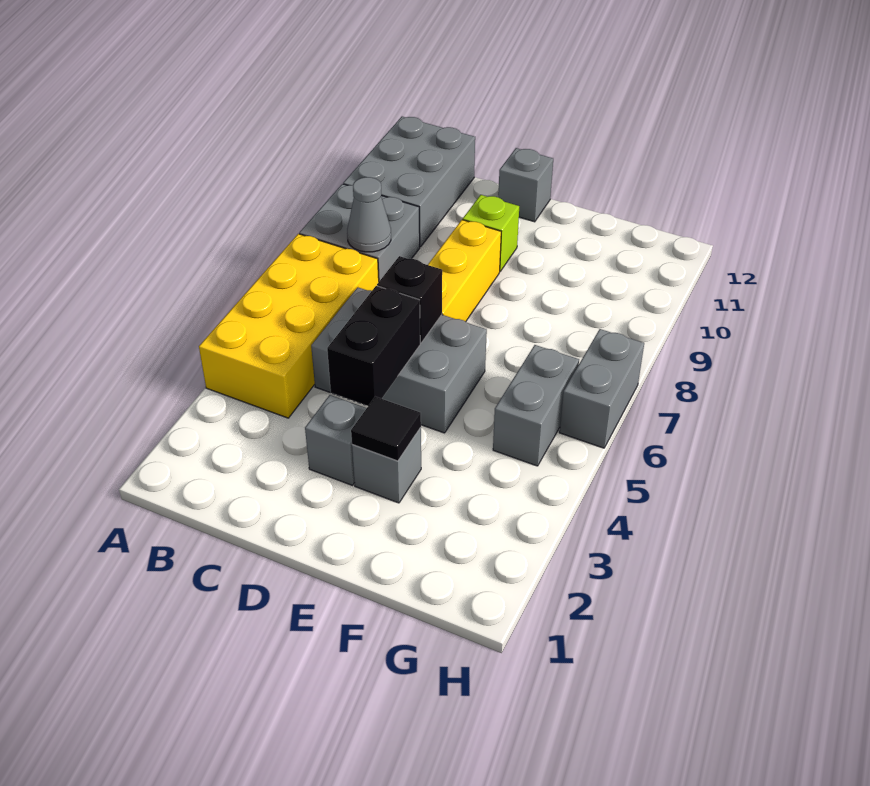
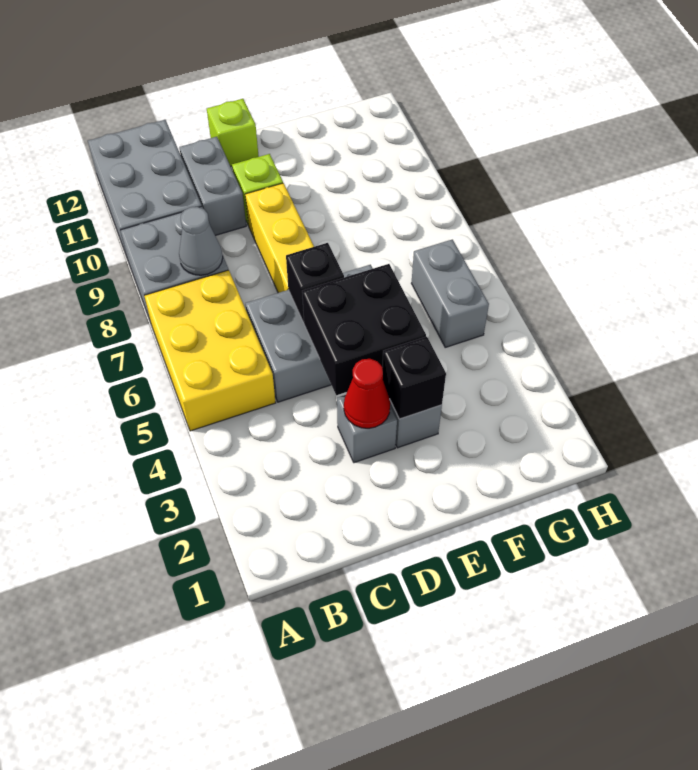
yellow brick A4:B7 level 1 -> yellow brick A5:B7 level 1
none -> red cone D3 level 2
black brick D4:D5 level 2 -> black brick D4:E5 level 2
grey brick D12 level 1 -> lime brick D12 level 1
black tile E3 level 2 -> black brick E3 level 2
grey brick H6:H7 level 1 -> grey brick C10:C11 level 1

